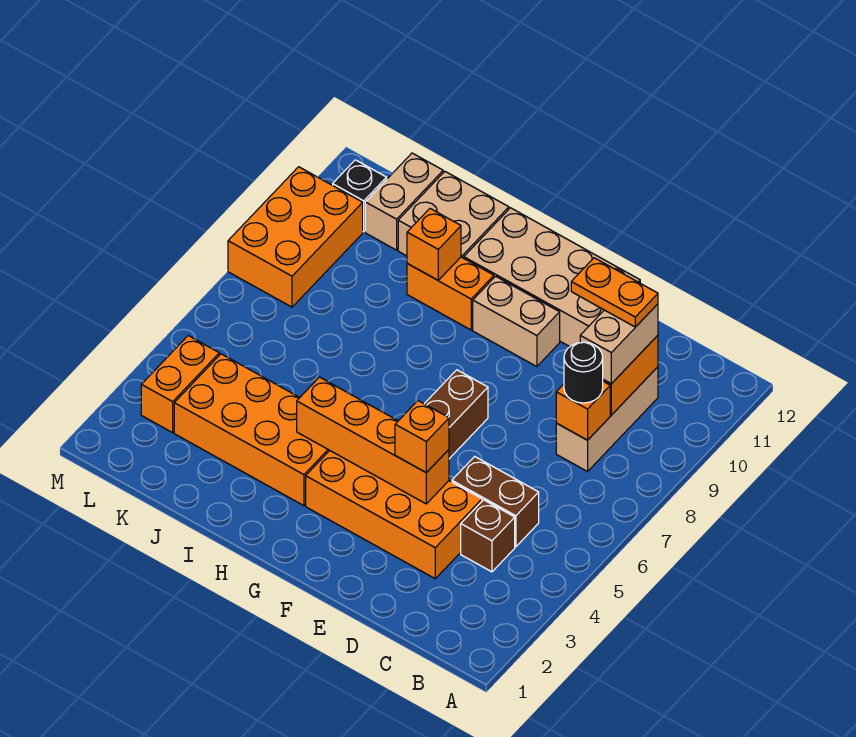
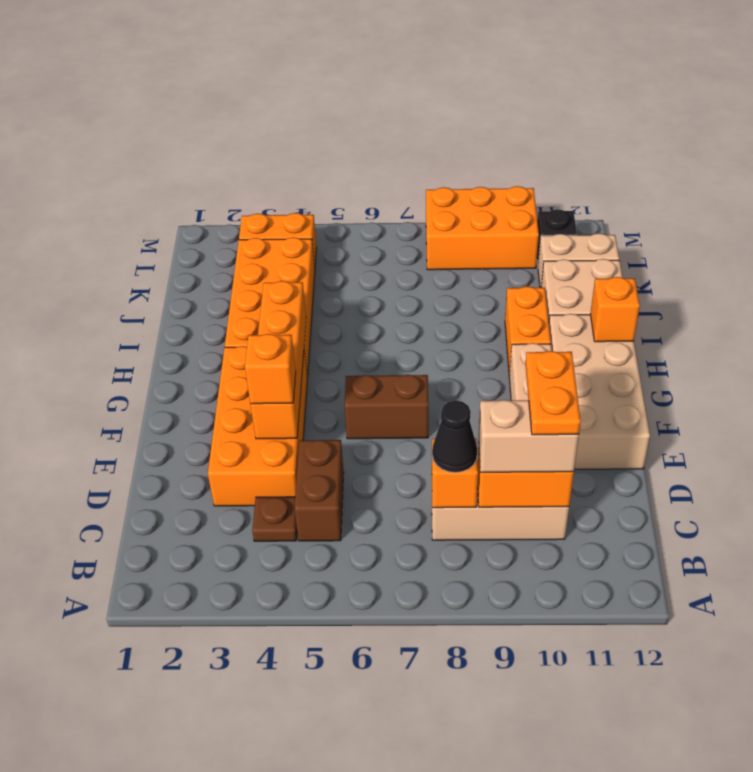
brown brick C4 level 1 -> brown plate C4 level 1
black round brick C8 level 3 -> black cone C8 level 3
orange brick I10 level 2 -> orange brick H12 level 2

